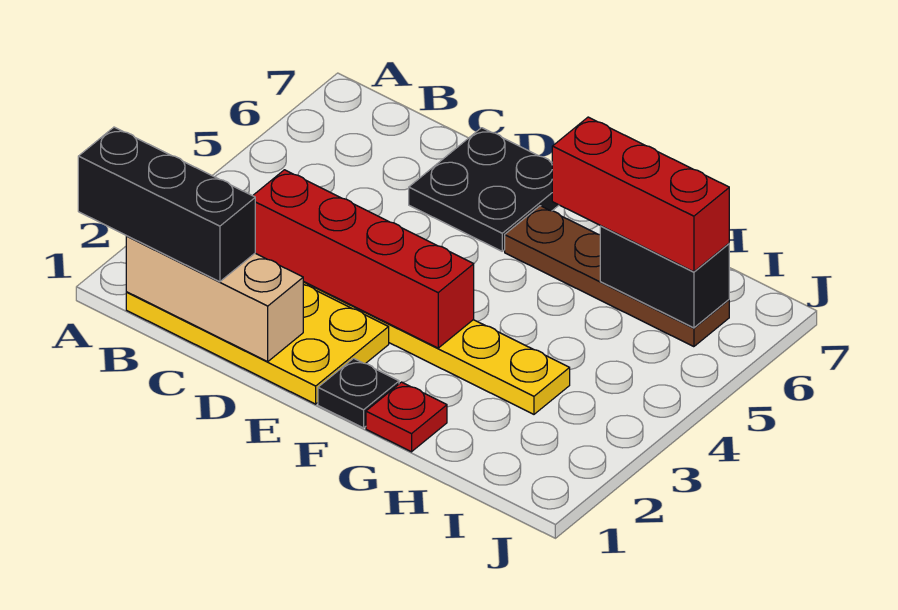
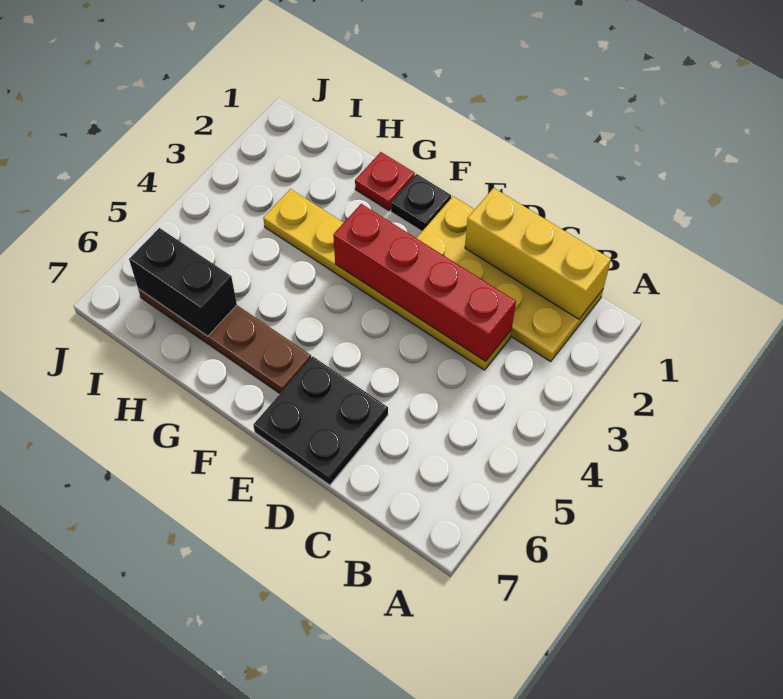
black brick A1:C1 level 3 -> none
tan brick B1:D1 level 2 -> yellow brick B1:D1 level 2
red brick G6:I6 level 3 -> none

